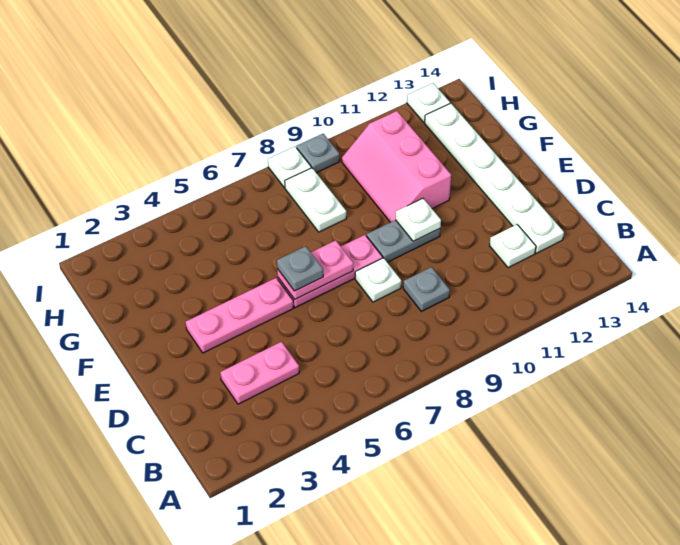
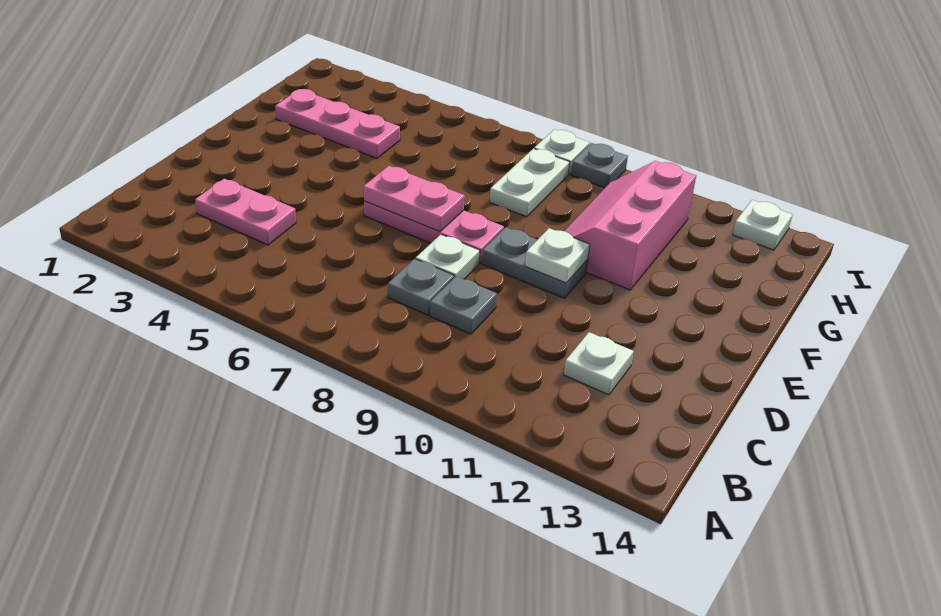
white plate C13:H13 level 1 -> none
pink plate E3:E5 level 1 -> pink plate G2:G4 level 1
grey plate E6 level 3 -> grey plate C8 level 1

